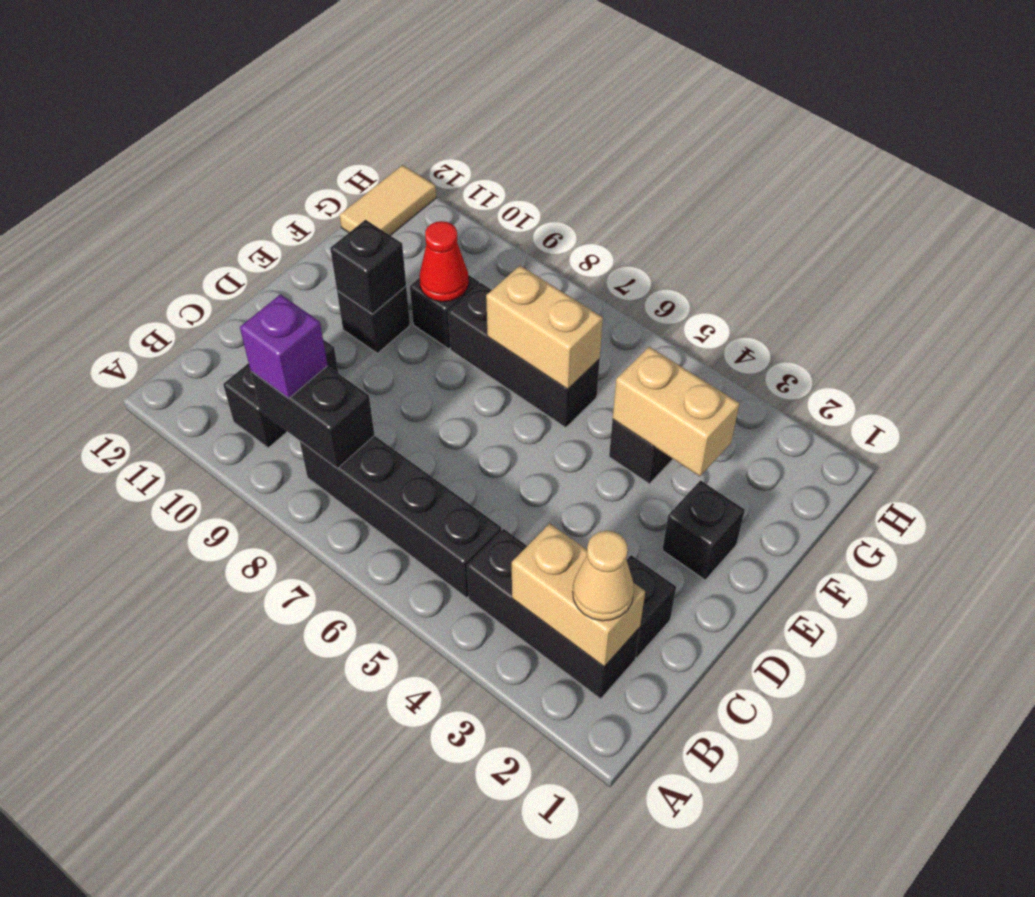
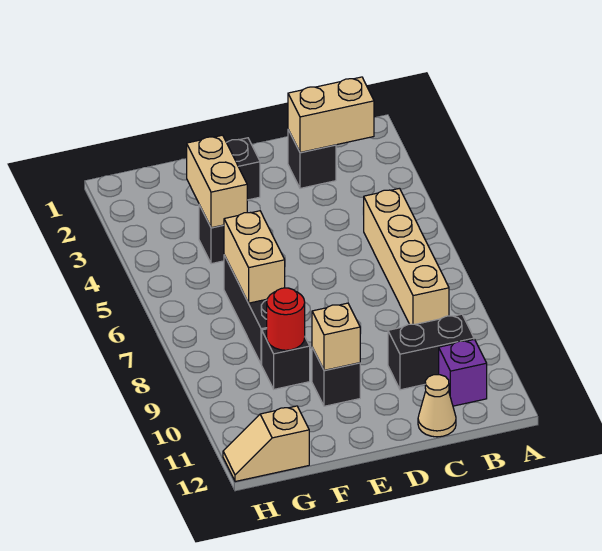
black brick B2:B4 level 1 -> none
tan brick B2:B3 level 2 -> tan brick B2:C2 level 2
tan cone B2 level 3 -> tan cone C12 level 1
black brick B5:B8 level 1 -> tan brick B5:B8 level 1
black brick B8:B9 level 2 -> none
purple brick B9 level 3 -> purple brick B11 level 1
black brick E10 level 2 -> tan brick E10 level 2
red cone F9 level 2 -> red round brick F9 level 2
tan tile G12:H12 level 1 -> tan slope G12:H12 level 1 top G

